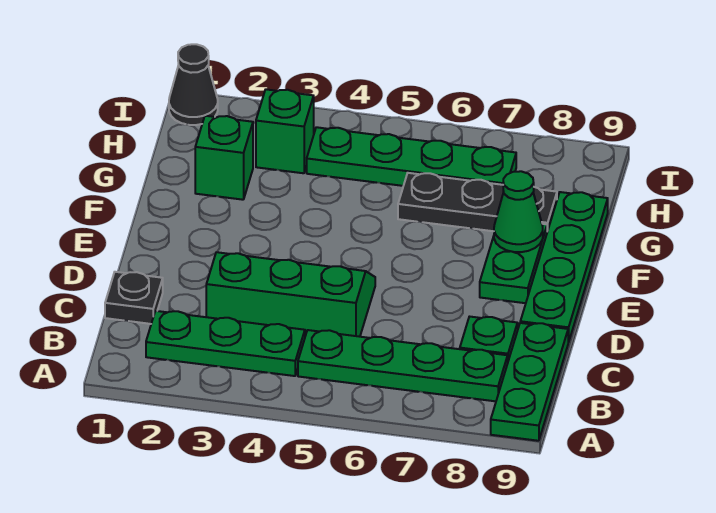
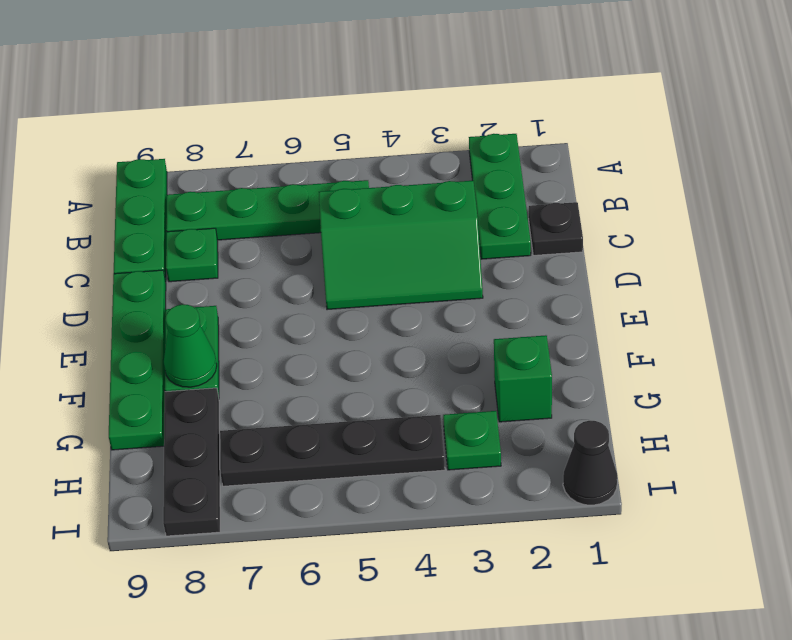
green plate B2:B4 level 1 -> green plate A2:C2 level 1
black plate G6:G8 level 1 -> black plate G8:I8 level 1
green brick H3 level 1 -> green plate H3 level 1
green plate H4:H7 level 1 -> black plate H4:H7 level 1

